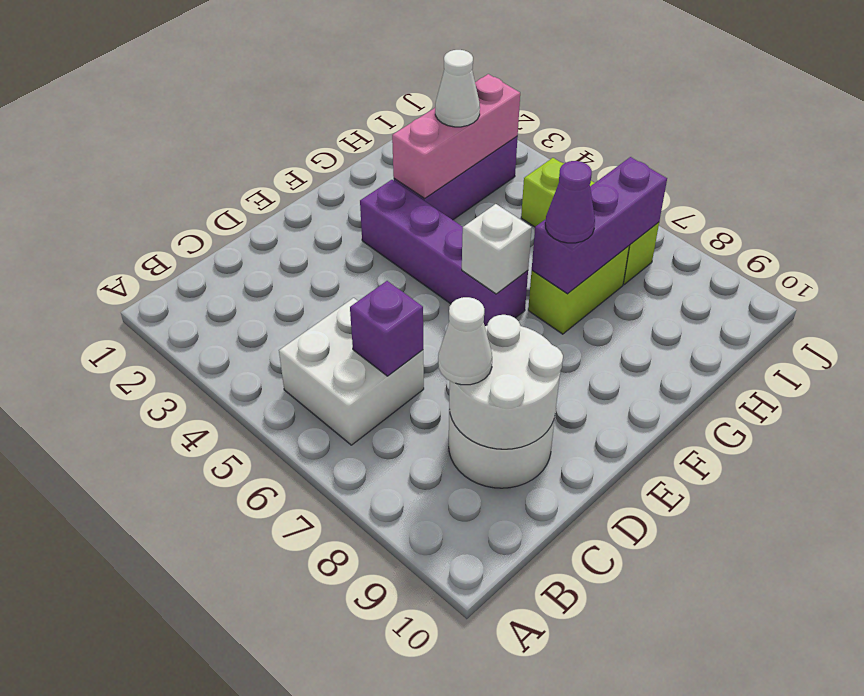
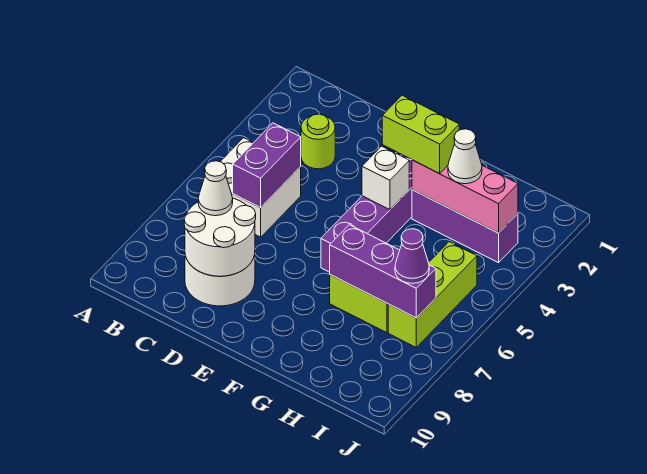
none -> lime round brick C3 level 1
purple brick C6 level 2 -> purple brick C5:C6 level 2
none -> lime brick F3:G3 level 3
white brick F6 level 2 -> white brick F4 level 2
purple cone G7 level 3 -> purple cone I7 level 3

